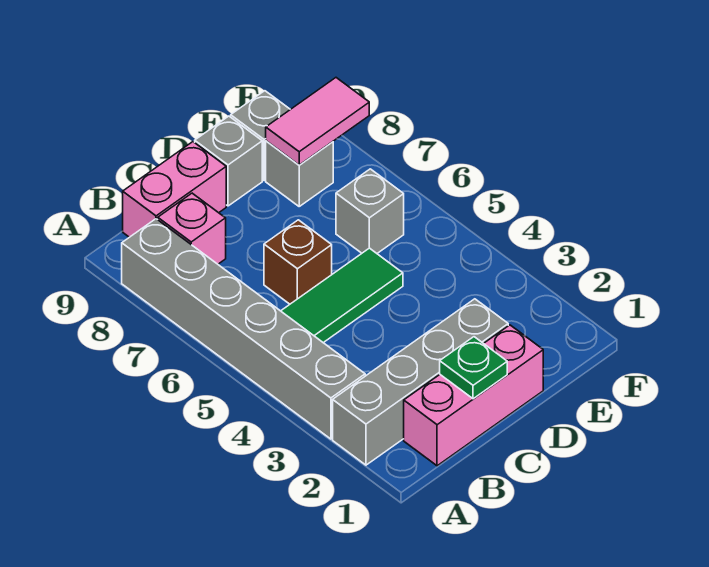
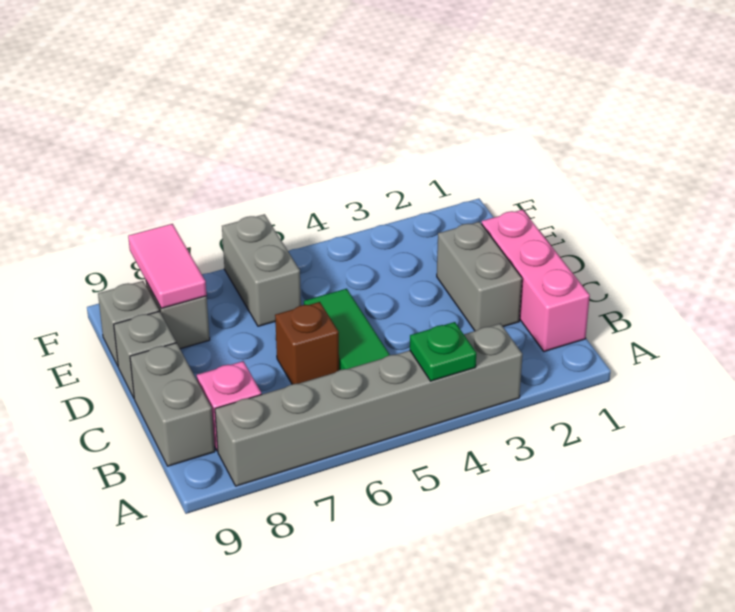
grey brick A2:D2 level 1 -> grey brick C2:D2 level 1
pink brick B9:C9 level 1 -> grey brick B9:C9 level 1
green plate C1 level 2 -> green plate A4 level 2
grey brick E6 level 1 -> grey brick E6:F6 level 1

